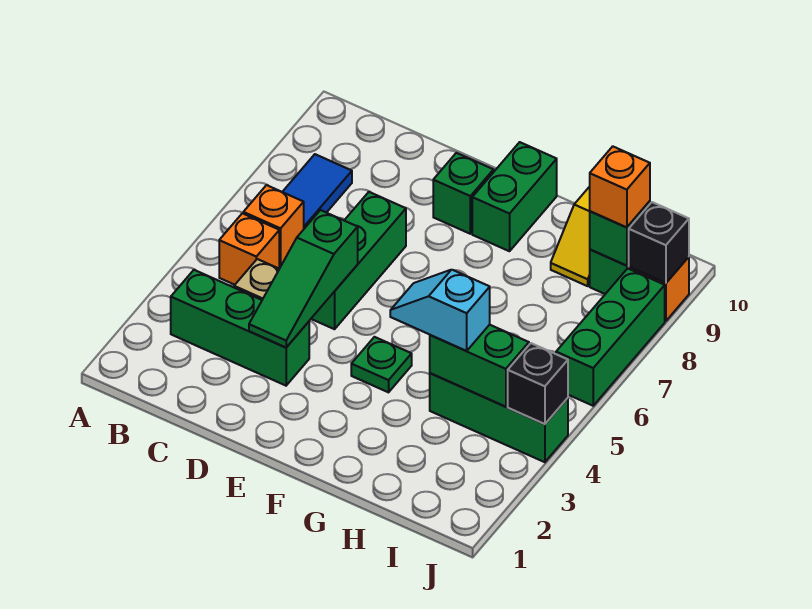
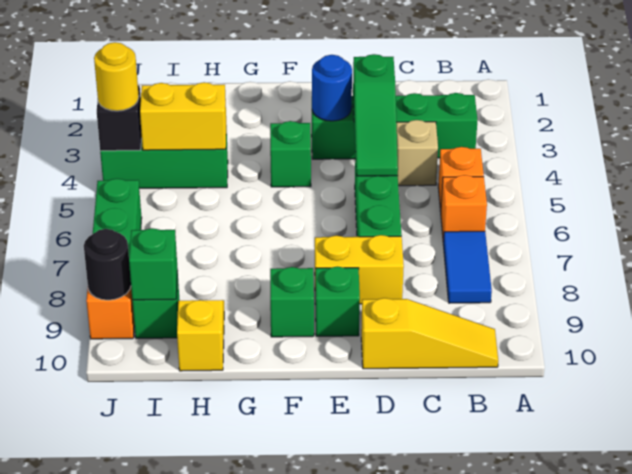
green brick B3:D3 level 1 -> green brick B3:E3 level 1
none -> yellow slope B10:D10 level 1 top D
green slope D3:D5 level 2 top 5 -> green slope D3:D5 level 2 top 3
none -> yellow brick D8:E8 level 1
none -> blue round brick E3 level 2
green plate F4 level 1 -> green brick F4 level 1
green brick F9:F10 level 1 -> green brick F9 level 1
cyan slope G4:H4 level 3 top H -> none
green brick H4:I4 level 2 -> yellow brick H4:I4 level 2
orange brick I9 level 3 -> none
none -> yellow round brick J4 level 3
black brick J9 level 2 -> black round brick J9 level 2

